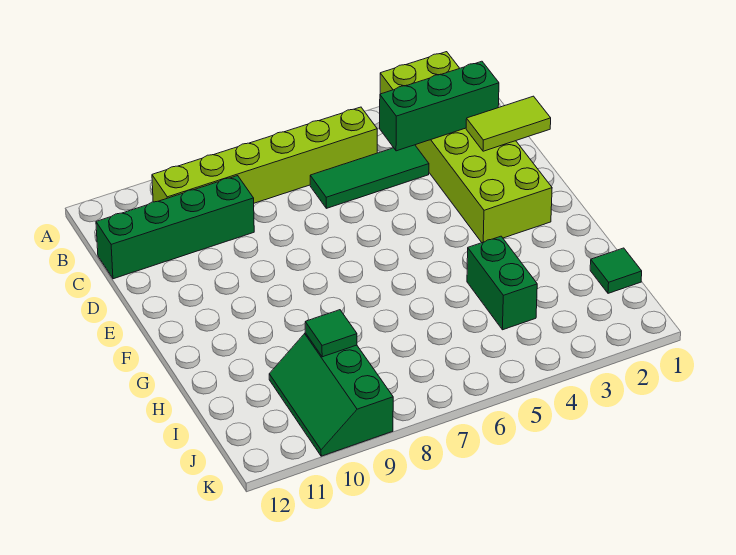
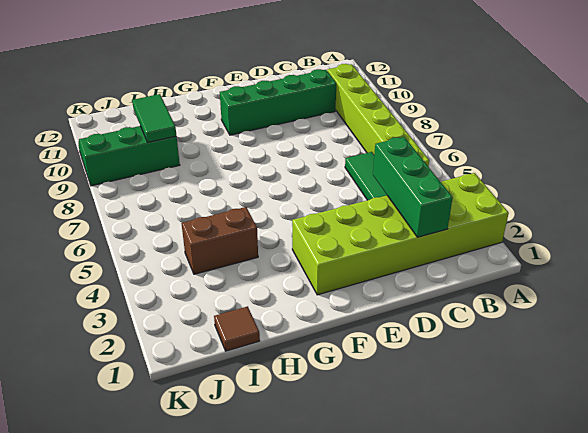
green brick C9:C12 level 1 -> green brick C10:F10 level 1
lime tile D1:D2 level 2 -> none
green brick H4:I4 level 1 -> brown brick H4:I4 level 1
green tile I1 level 1 -> brown tile I1 level 1
green tile I9 level 2 -> green tile I9:I10 level 2

